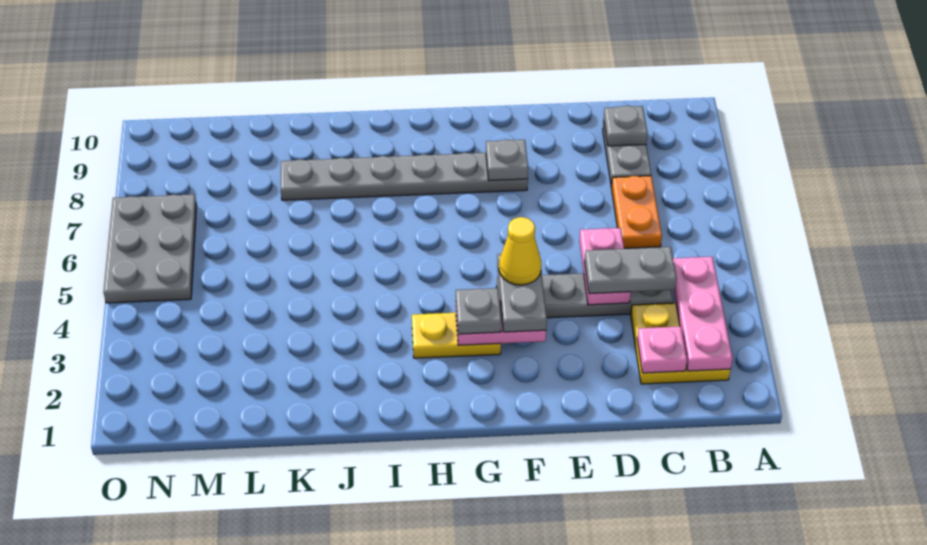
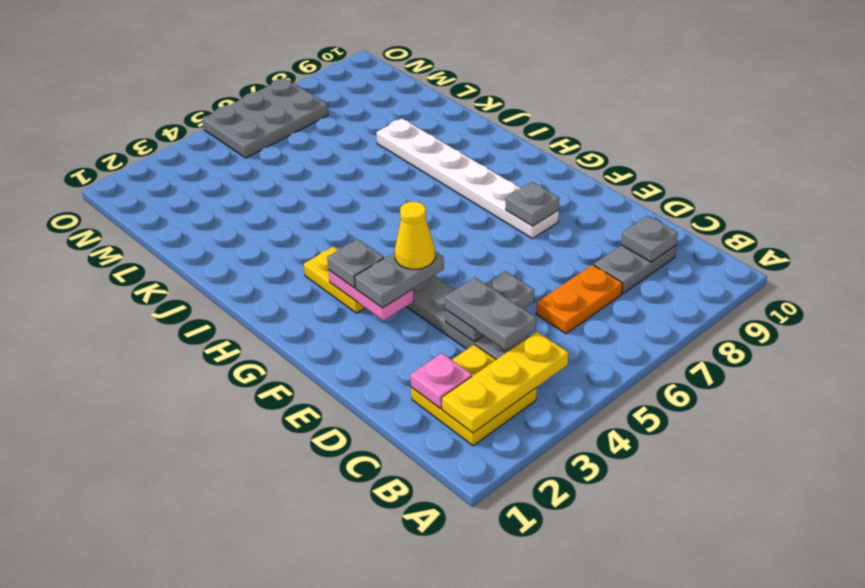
pink plate B2:B4 level 2 -> yellow plate B2:B4 level 2
pink plate D4:D5 level 2 -> grey plate D4:D5 level 2
grey plate F8:K8 level 1 -> white plate F8:K8 level 1

